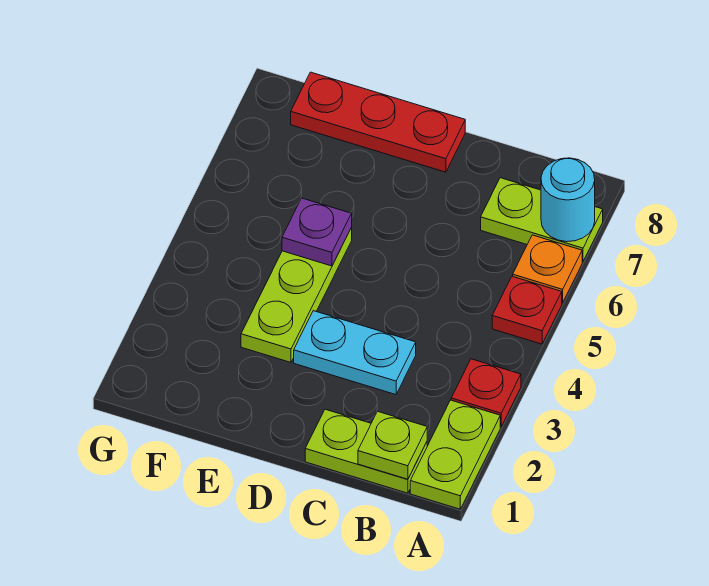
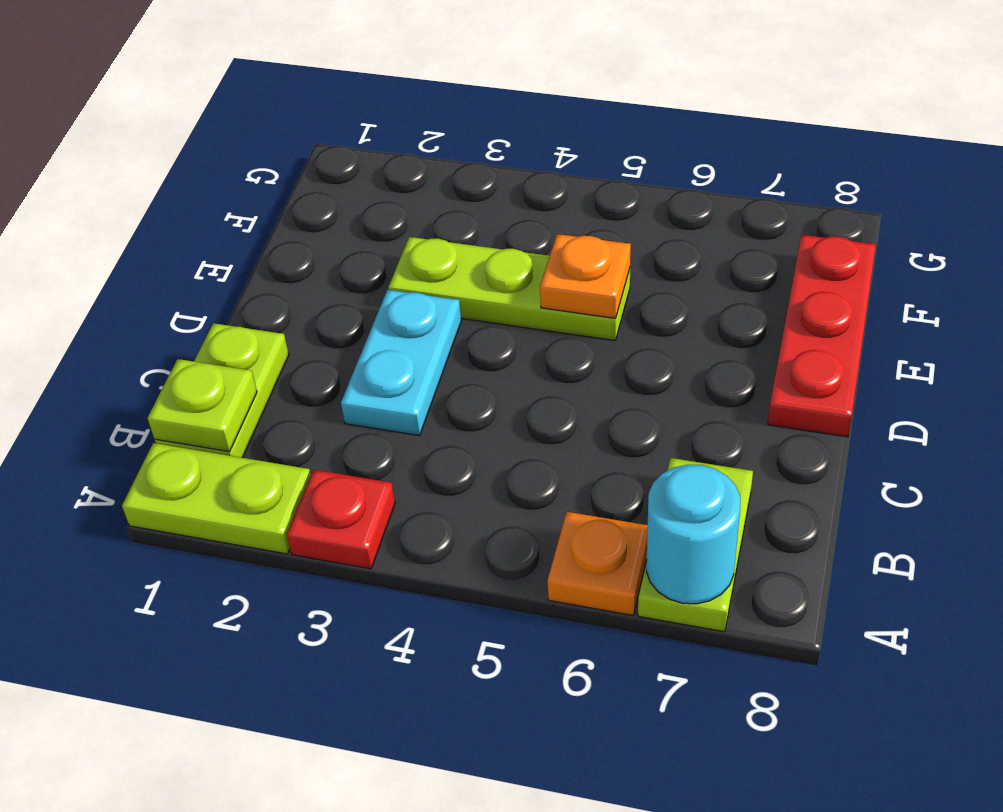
red plate A5 level 1 -> none
purple plate E5 level 2 -> orange plate E5 level 2

